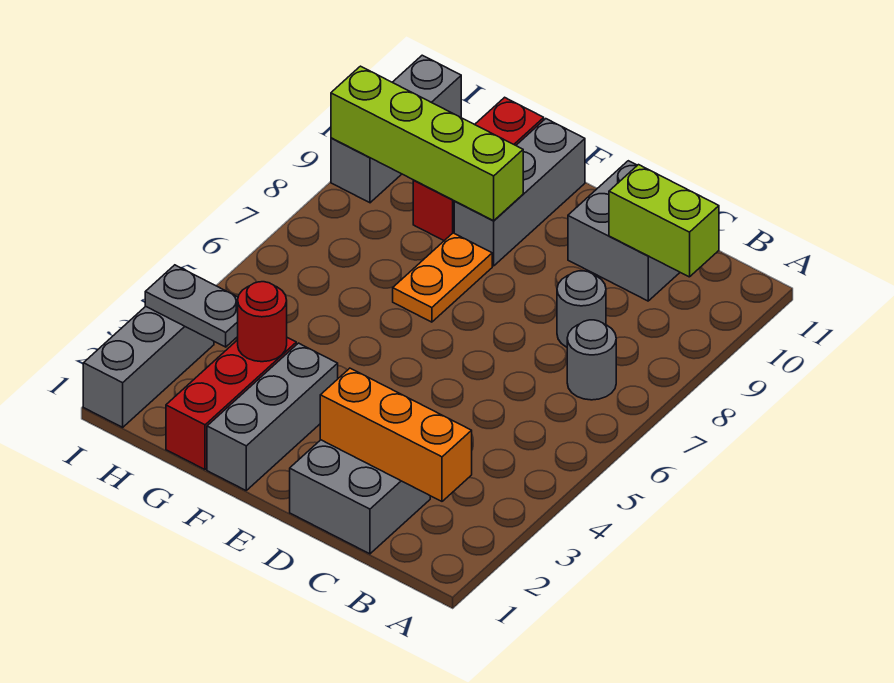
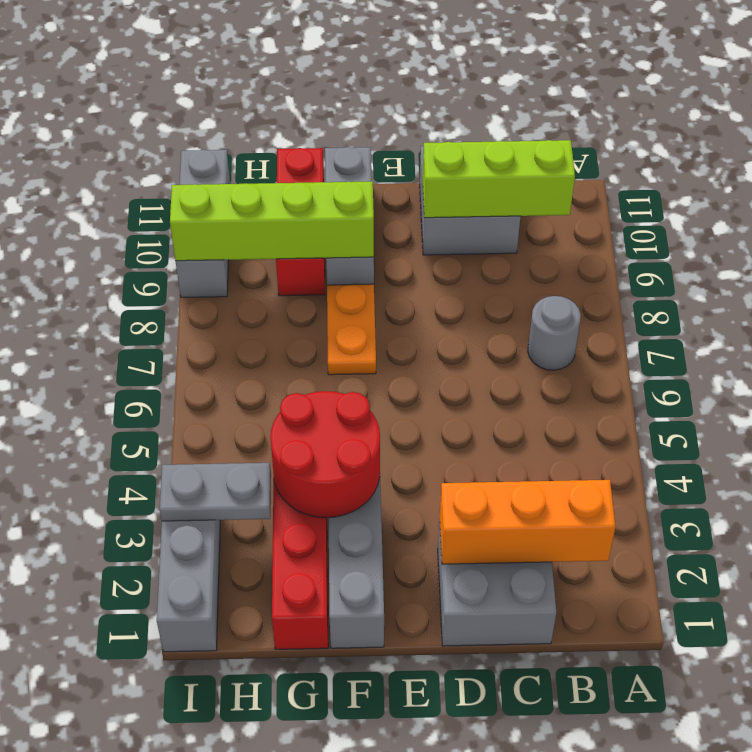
lime brick B10:C10 level 2 -> lime brick B10:D10 level 2
grey round brick C8 level 1 -> none
red round brick G3 level 2 -> red round brick F3:G4 level 2

